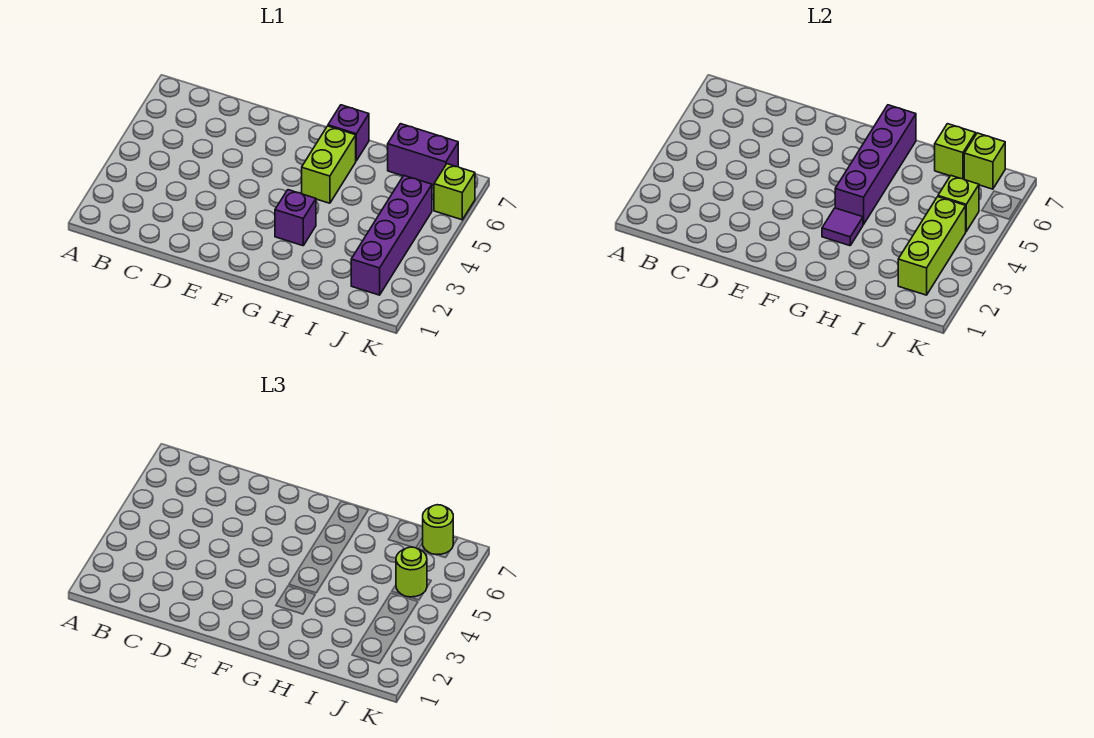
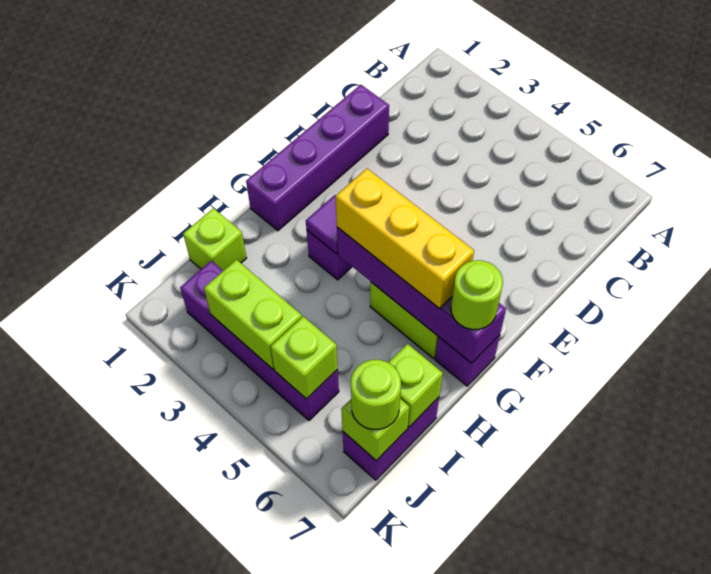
none -> purple brick D1:G1 level 1
none -> yellow brick G4:G6 level 3
lime brick J2:J4 level 2 -> lime brick J3:J4 level 2
lime round brick J5 level 3 -> lime round brick G7 level 3
lime brick K6 level 1 -> lime brick I1 level 1

